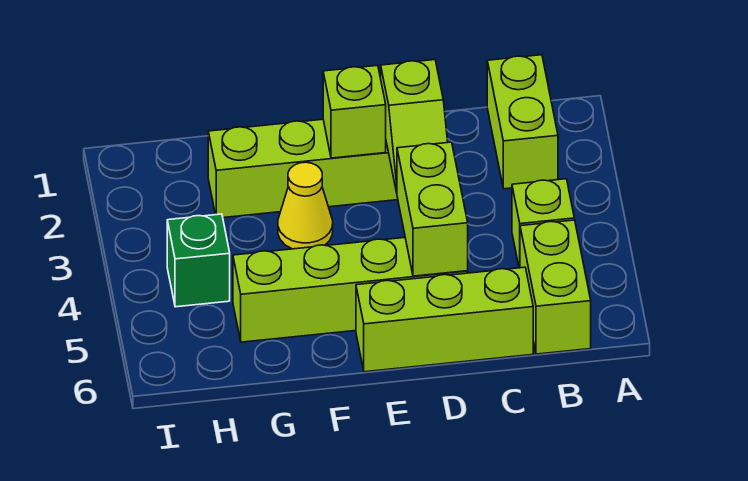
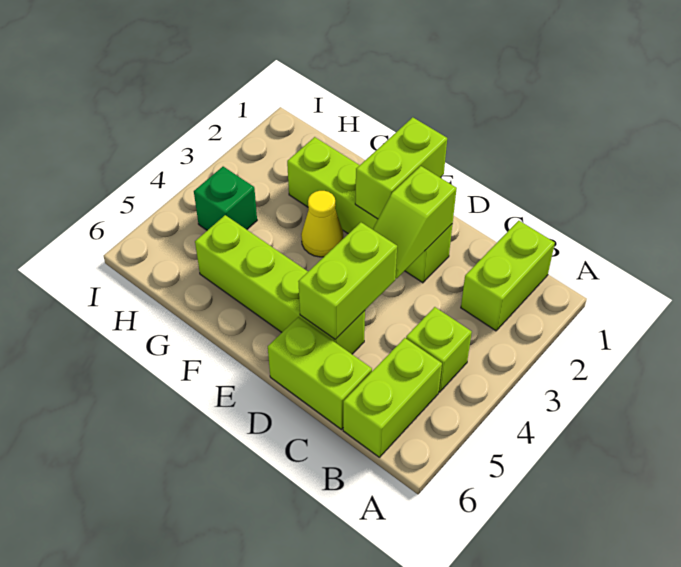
lime brick C6:E6 level 1 -> lime brick C6:D6 level 1
lime brick E2 level 2 -> lime brick E1:E2 level 2

